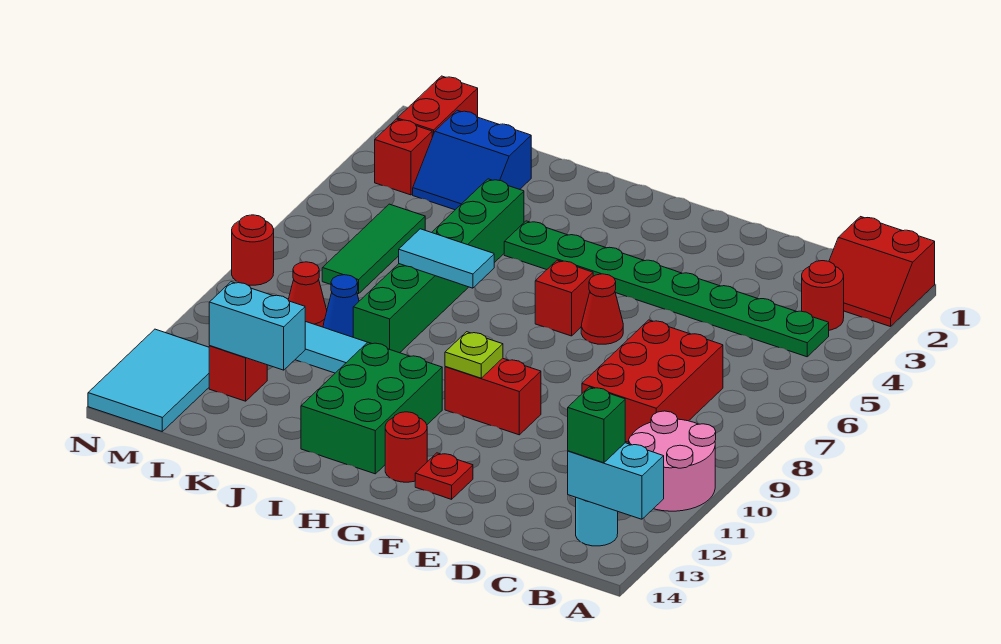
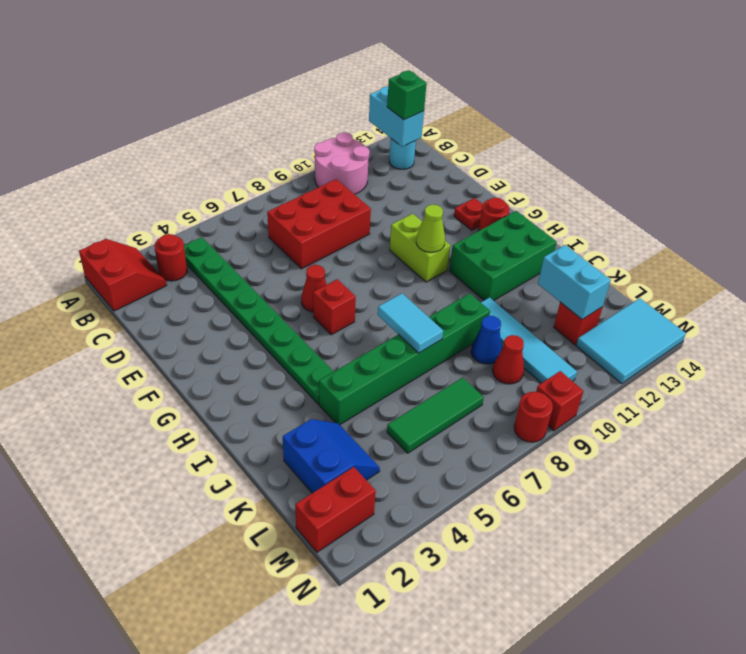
red brick F10:G10 level 1 -> lime brick F10:G10 level 1
lime plate G10 level 2 -> lime cone G10 level 2
red brick M3 level 1 -> red brick N9 level 1

